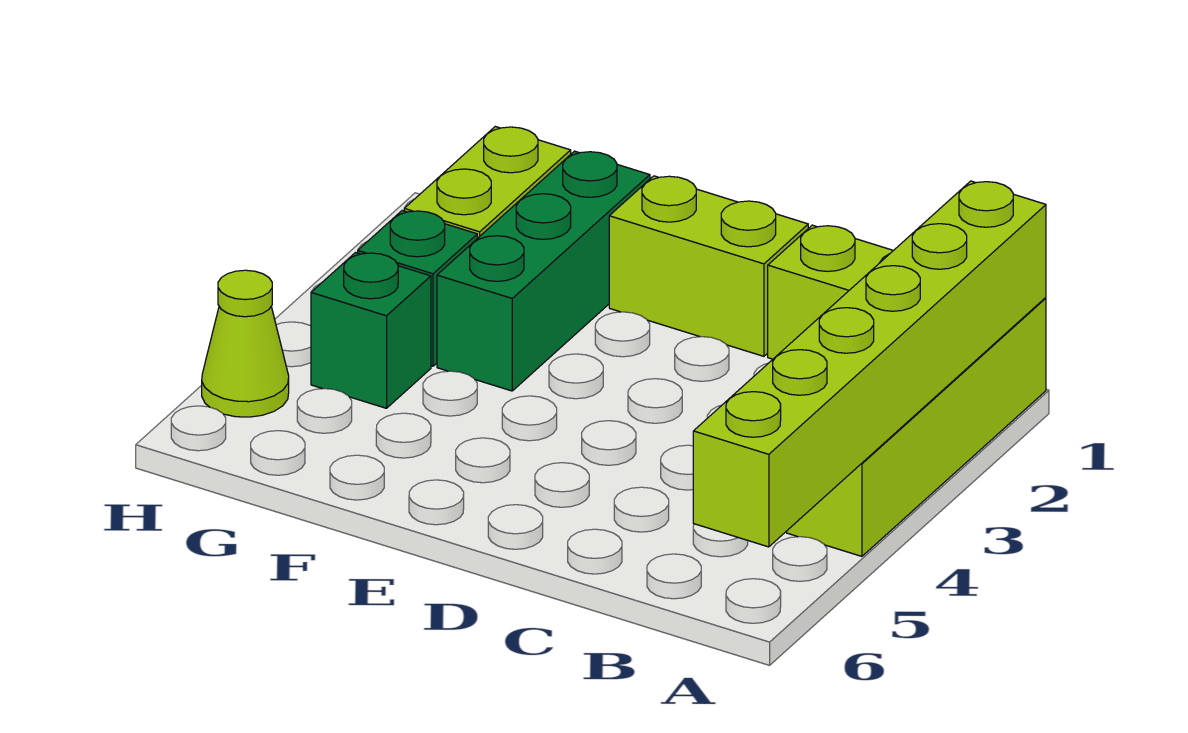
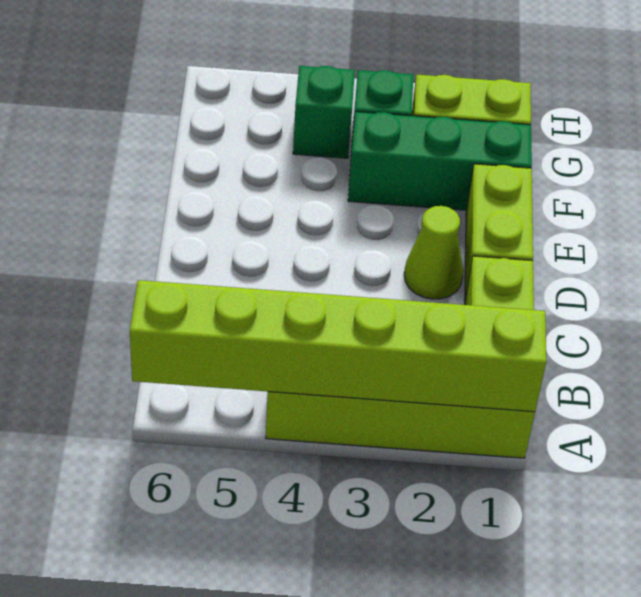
lime cone H5 level 1 -> lime cone D2 level 1

